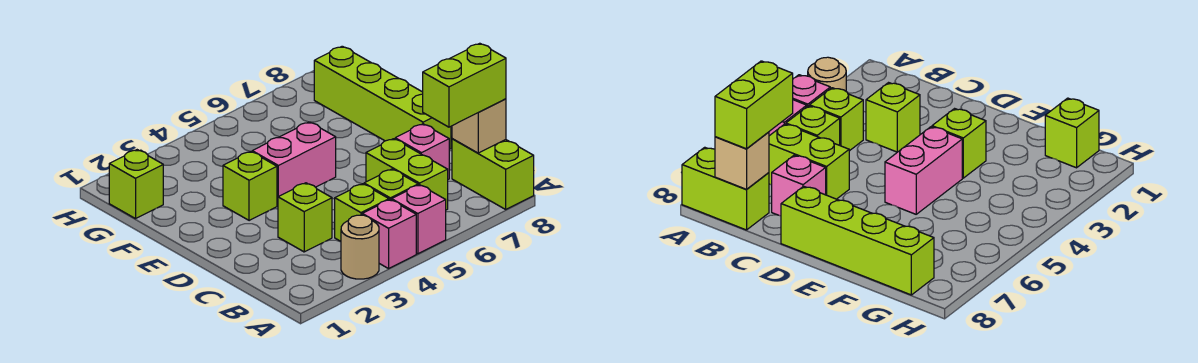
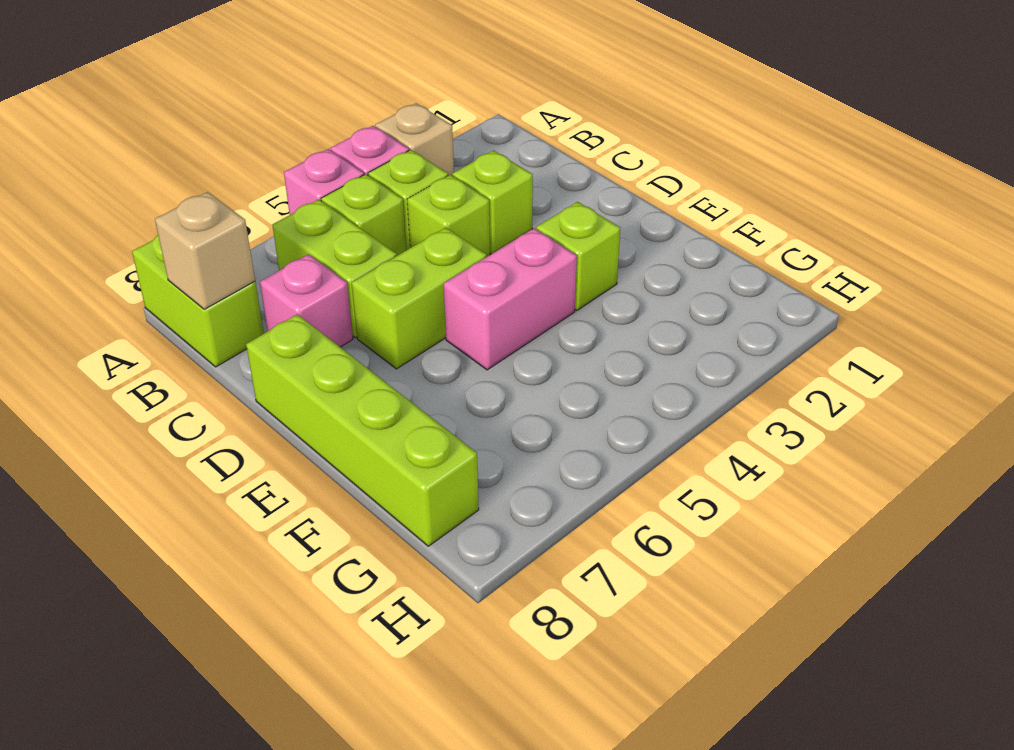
tan round brick A3 level 1 -> tan brick A3 level 1
lime brick B7:B8 level 3 -> lime brick D5:D6 level 1
lime brick G1 level 1 -> lime brick C4 level 1

